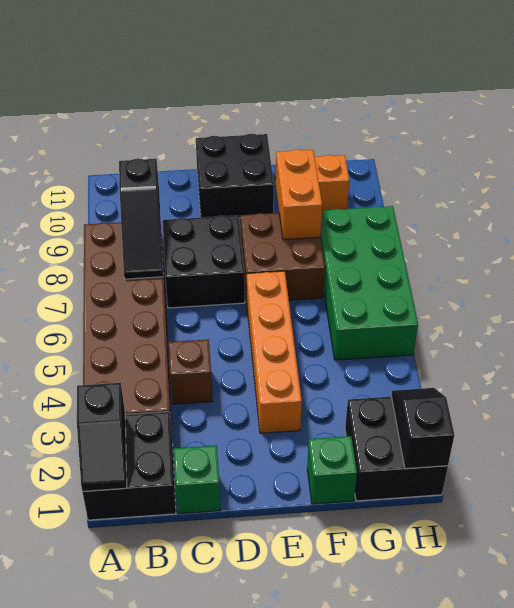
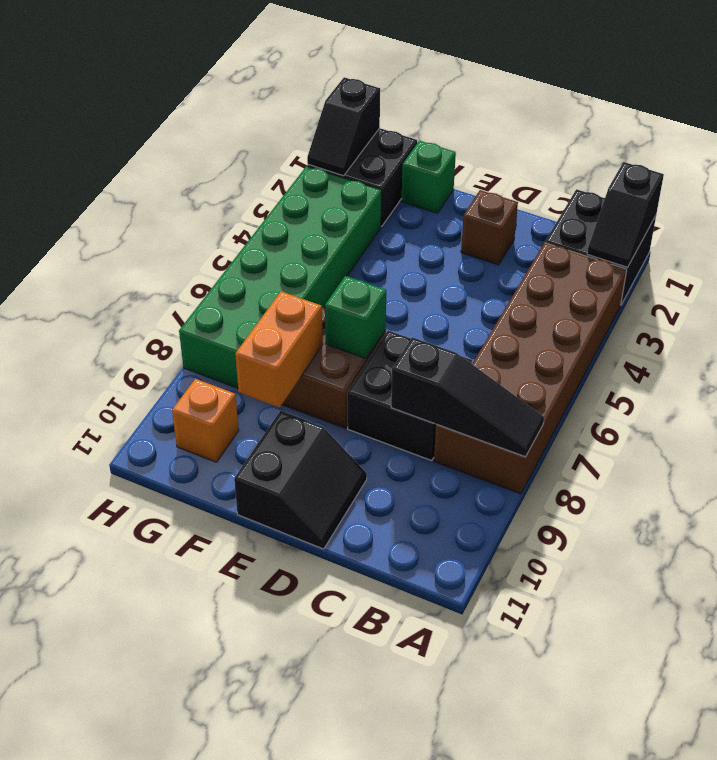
black slope A1:A2 level 2 top 2 -> black slope A1:A2 level 2 top 1
black slope B7:B9 level 2 top 9 -> black slope A8:C8 level 2 top C
green brick C1 level 1 -> green brick E7 level 2
brown brick C4 level 1 -> brown brick D2 level 1
black brick D10:E11 level 1 -> black slope D10:E11 level 1 top E
orange brick E3:E6 level 1 -> none
green brick G5:H8 level 1 -> green brick G3:H8 level 1

